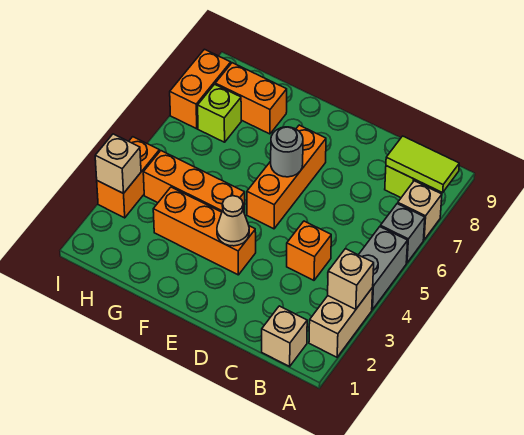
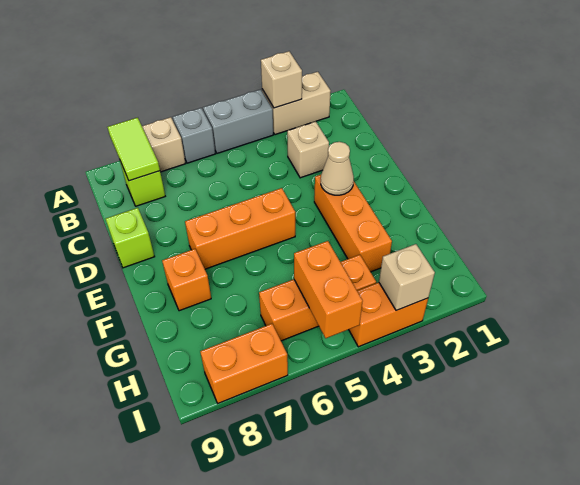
tan brick B1 level 1 -> tan brick C3 level 1
orange brick C4 level 1 -> orange brick F8 level 1
grey round brick E6 level 2 -> none
orange brick F4:H4 level 1 -> orange brick H4:H6 level 1
orange brick G8:H8 level 1 -> orange brick H5:I5 level 2
lime brick H7 level 1 -> lime brick D9 level 1

